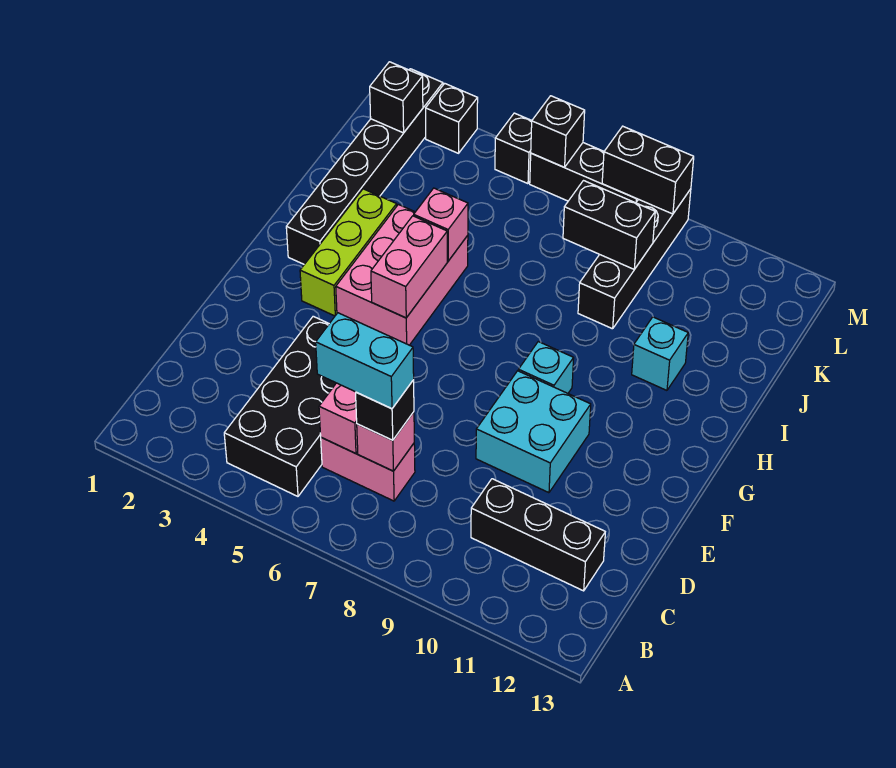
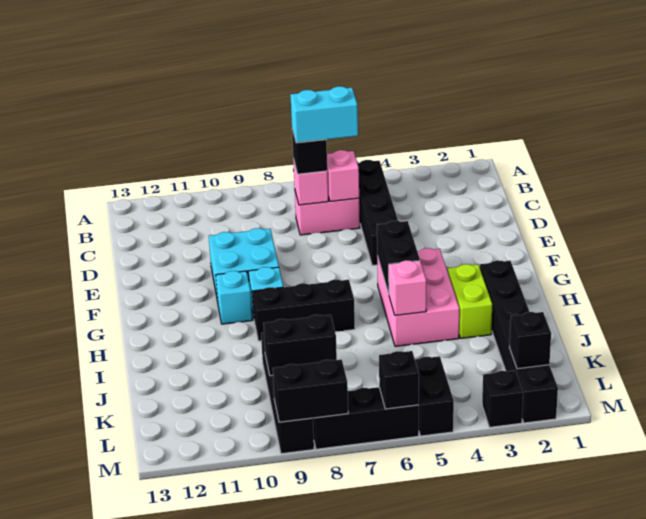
black brick B4:E5 level 1 -> black brick B5:E5 level 1
black brick C10:C12 level 1 -> black brick H7:H9 level 1
lime brick G3:I3 level 1 -> lime brick H3:I3 level 1
pink brick G5:H5 level 2 -> black brick G5:H5 level 2
cyan brick I11 level 1 -> cyan brick G10 level 1
black brick M5 level 1 -> black brick L5:M5 level 1

